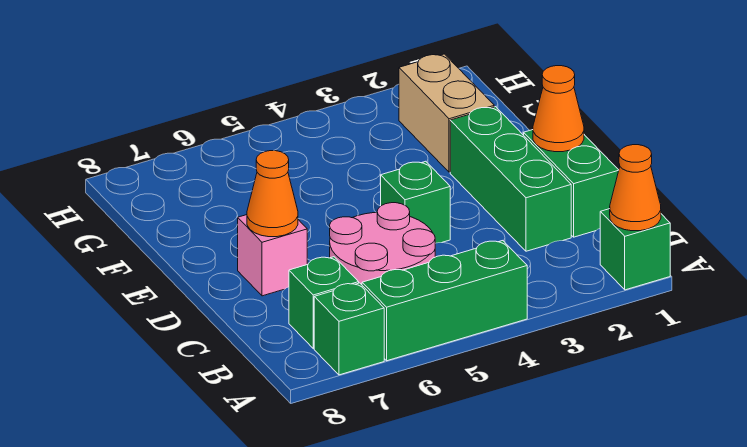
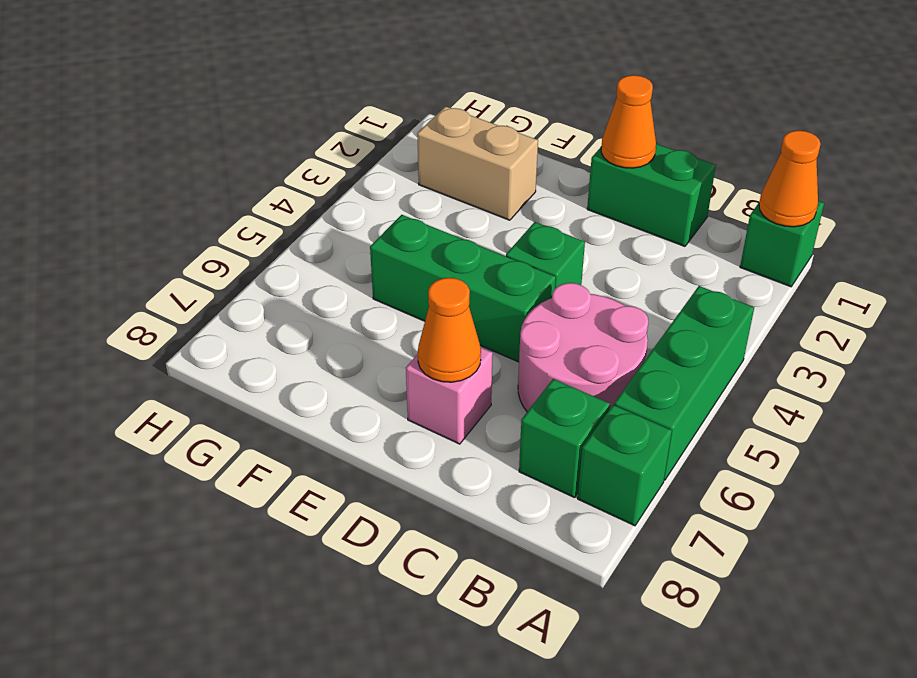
green brick C2:E2 level 1 -> green brick D5:F5 level 1

